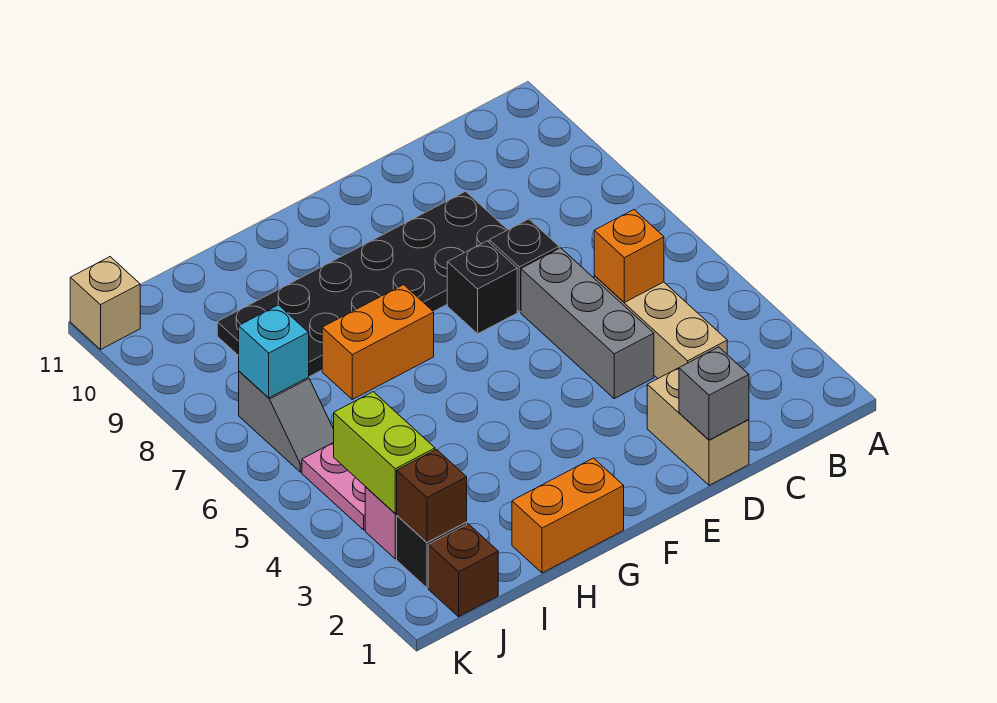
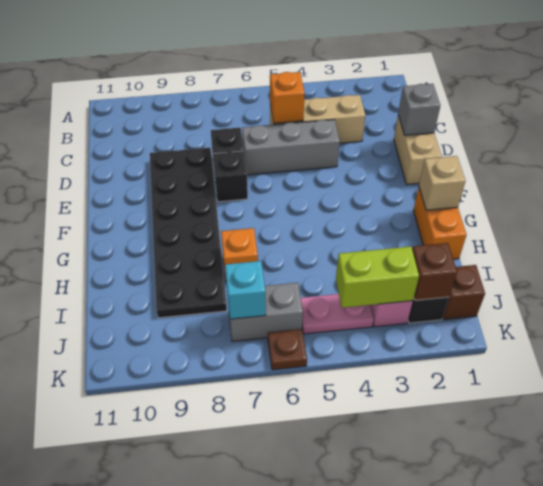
tan brick D1:D2 level 1 -> tan brick D1:E1 level 1
orange brick G7:H7 level 1 -> orange brick H7 level 1
grey slope J6:J7 level 1 top 7 -> grey brick J6:J7 level 1
none -> brown plate K6 level 1
tan brick K11 level 1 -> tan brick G1 level 2

